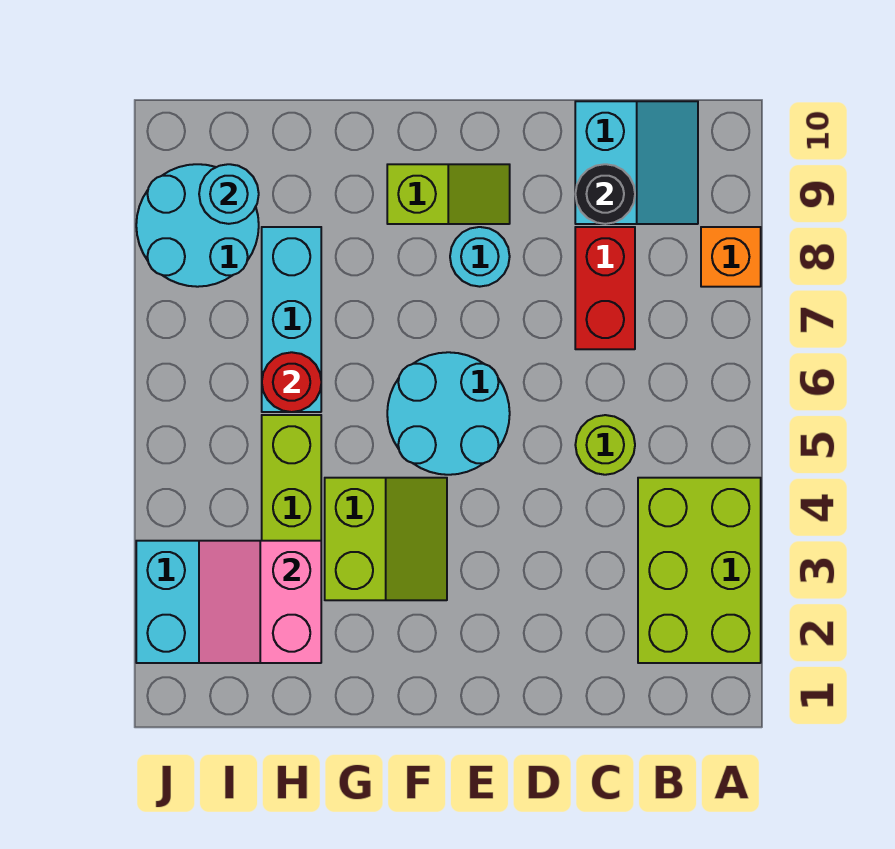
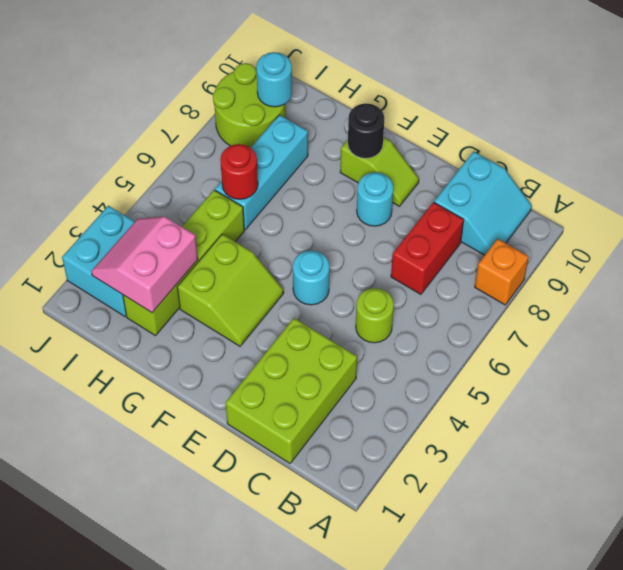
lime brick A2:B4 level 1 -> lime brick C1:D3 level 1
black round brick C9 level 2 -> black round brick F9 level 2
cyan round brick E5:F6 level 1 -> cyan round brick E5 level 1
cyan round brick I8:J9 level 1 -> lime round brick I8:J9 level 1

